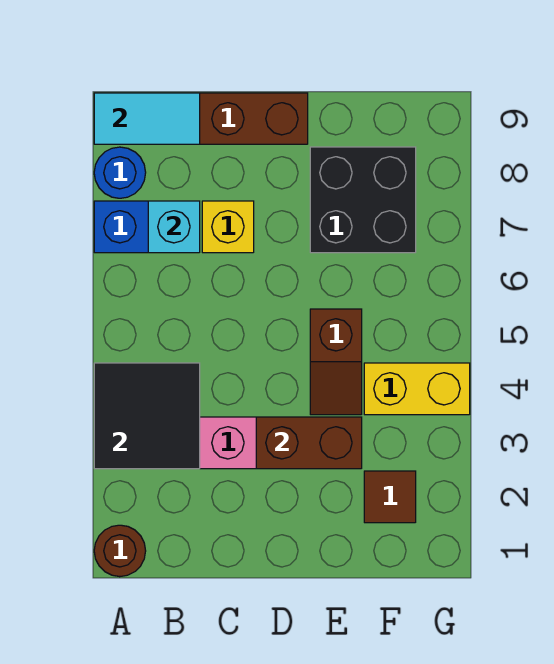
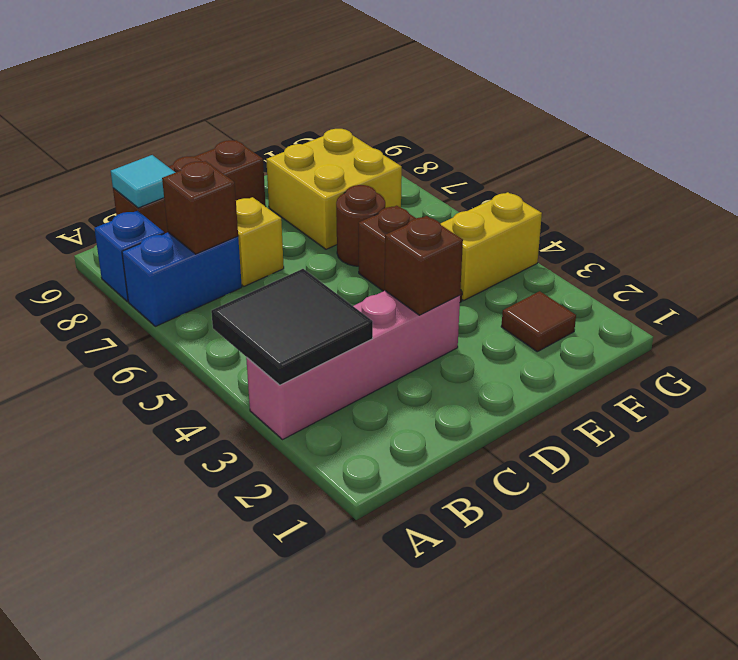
brown round brick A1 level 1 -> brown round brick E6 level 1
blue round brick A8 level 1 -> blue brick A8 level 1
cyan tile A9:B9 level 2 -> cyan tile B9 level 2
cyan brick B7 level 2 -> brown brick B7 level 2
brown brick D3:E3 level 2 -> brown brick D3 level 2
black brick E7:F8 level 1 -> yellow brick E7:F8 level 1

